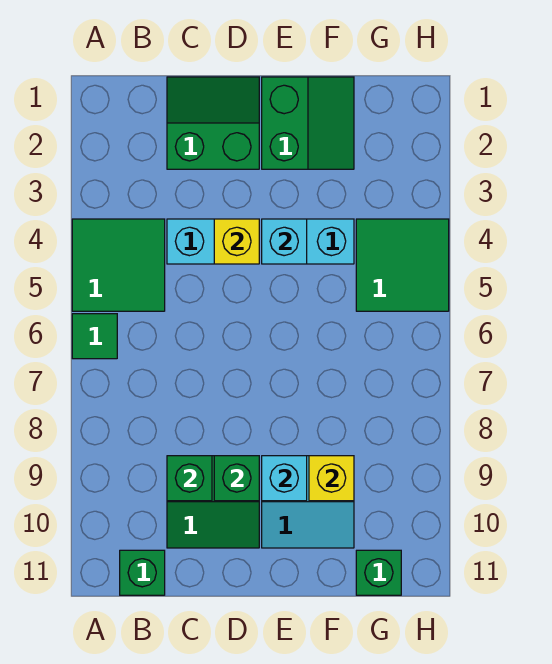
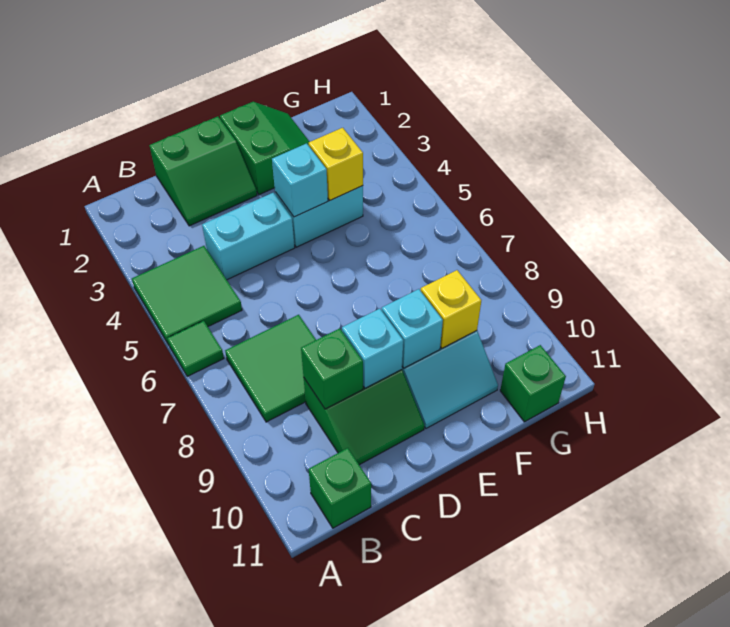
green slope C1:D2 level 1 top 2 -> green slope C1:D2 level 1 top 1
yellow brick D4 level 2 -> yellow brick F4 level 2
green brick D9 level 2 -> cyan brick D9 level 2
green tile G4:H5 level 1 -> green tile B7:C8 level 1

